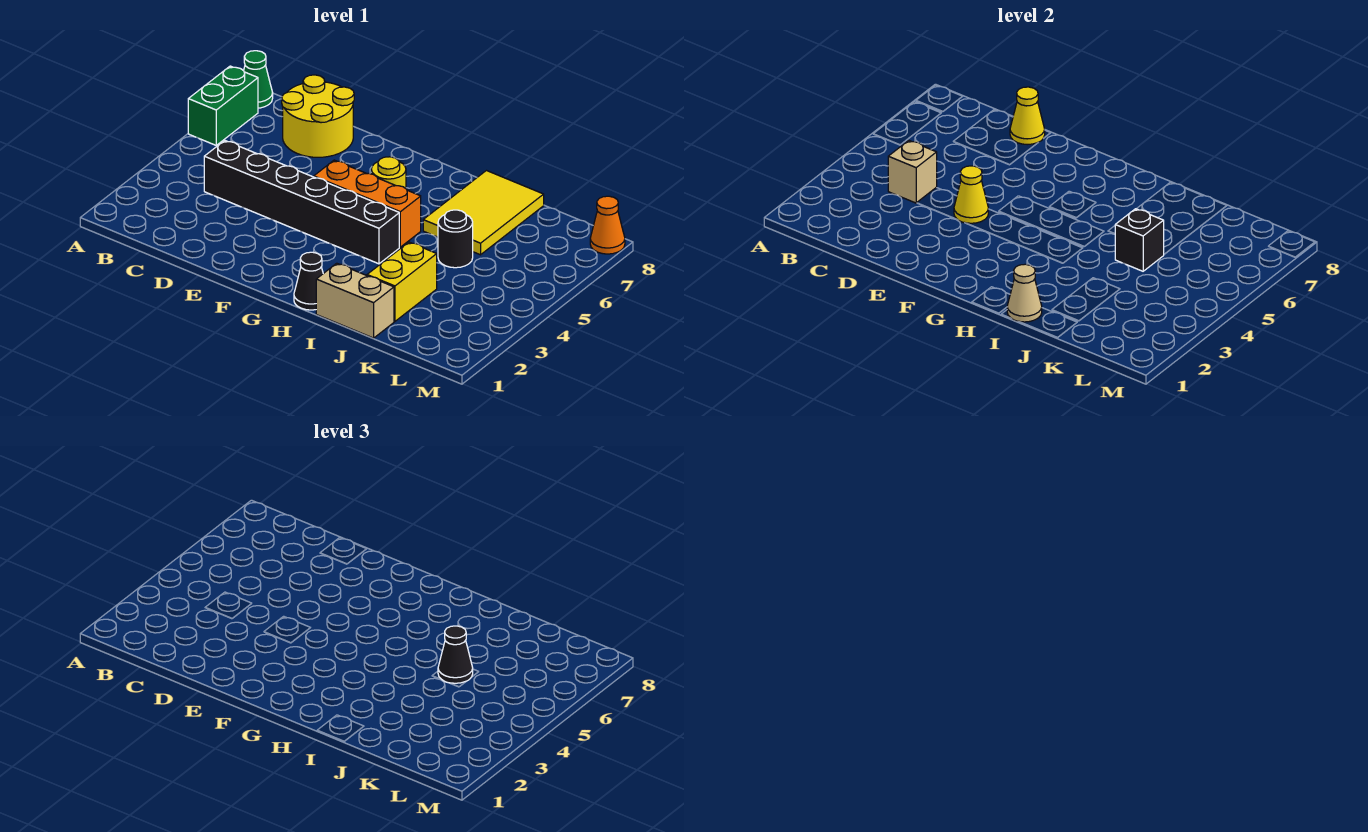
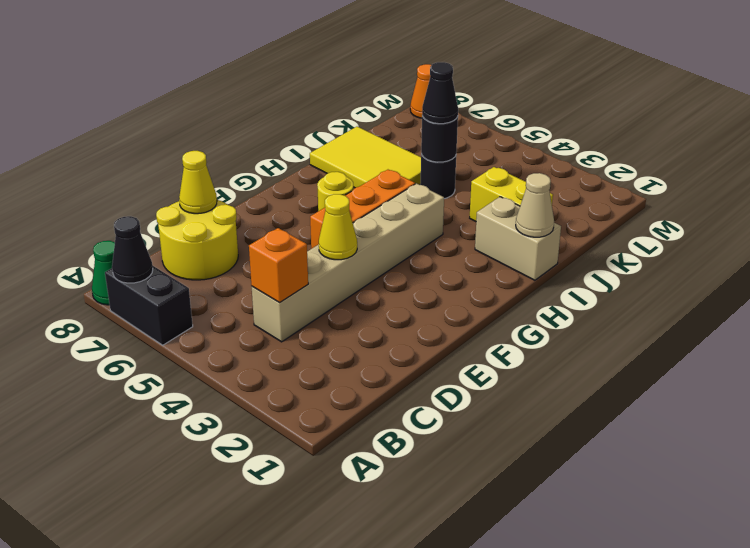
green brick A6:A7 level 1 -> black brick A6:A7 level 1
black brick C4:H4 level 1 -> tan brick C4:H4 level 1
tan brick C4 level 2 -> orange brick C4 level 2
black cone H1 level 1 -> black cone A7 level 2
tan brick I1:J1 level 1 -> tan brick I1:I2 level 1
black brick J5 level 2 -> black round brick J5 level 2

